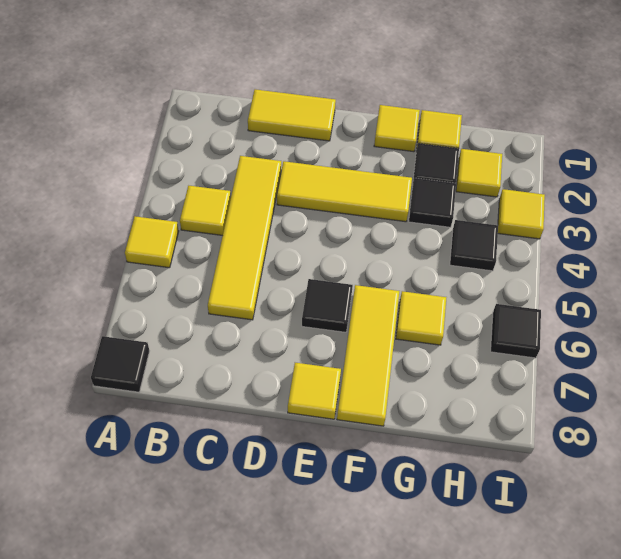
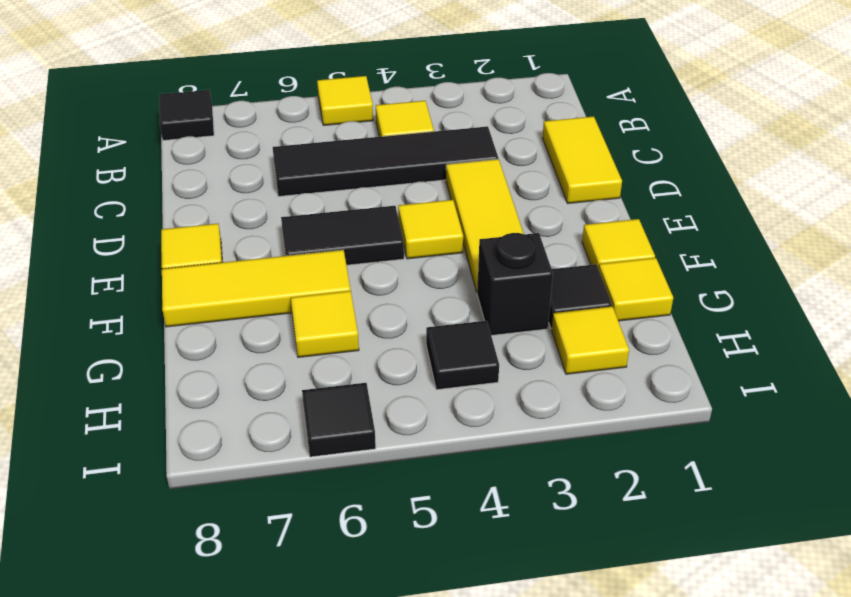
yellow tile C3:C6 level 1 -> black tile C3:C6 level 1
black tile E6 level 1 -> black tile E5:E6 level 1
black tile G3 level 1 -> black brick G3 level 1
yellow tile I3 level 1 -> yellow tile E4 level 1

